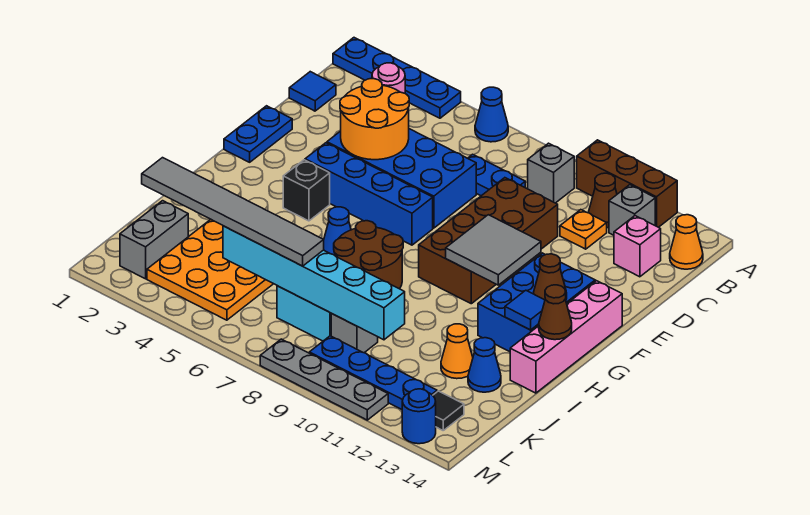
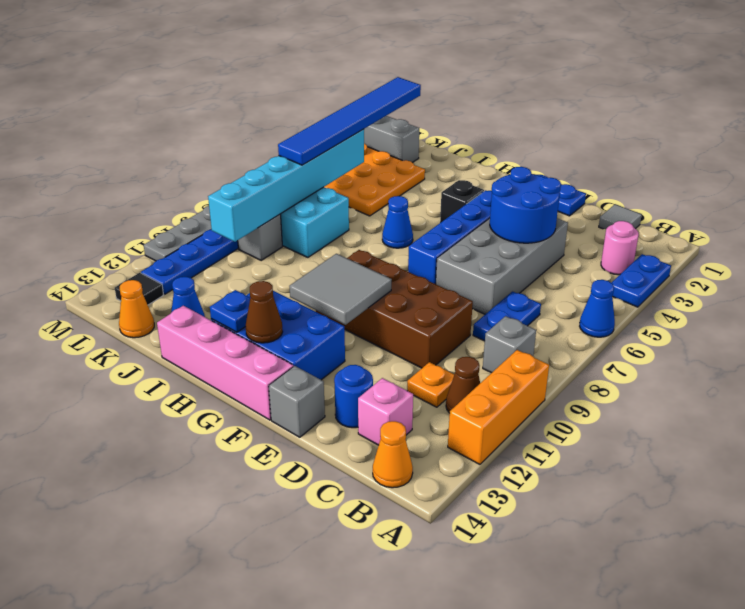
blue plate A1:A4 level 1 -> blue plate A3:A4 level 1
brown brick A10:A12 level 1 -> orange brick A10:A12 level 1
grey brick B12 level 1 -> grey brick E14 level 1
blue tile C1 level 1 -> grey tile C1 level 1
blue brick D4:E7 level 1 -> grey brick D4:E7 level 1
orange round brick D4:E5 level 2 -> blue round brick D4:E5 level 2
brown round brick H7:I8 level 1 -> none
blue tile H13 level 2 -> blue plate H13 level 2
brown cone H14 level 2 -> none
orange cone J12 level 1 -> orange cone K14 level 1
grey tile K2:K7 level 3 -> blue tile K2:K7 level 3
blue round brick M13 level 1 -> blue round brick D13 level 1

